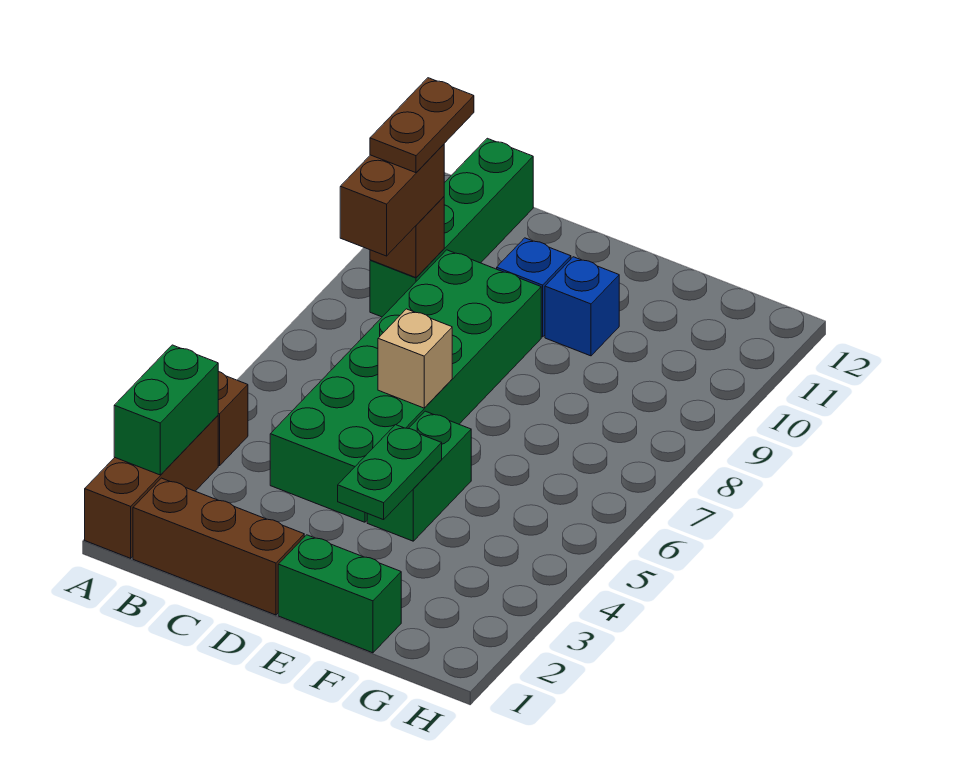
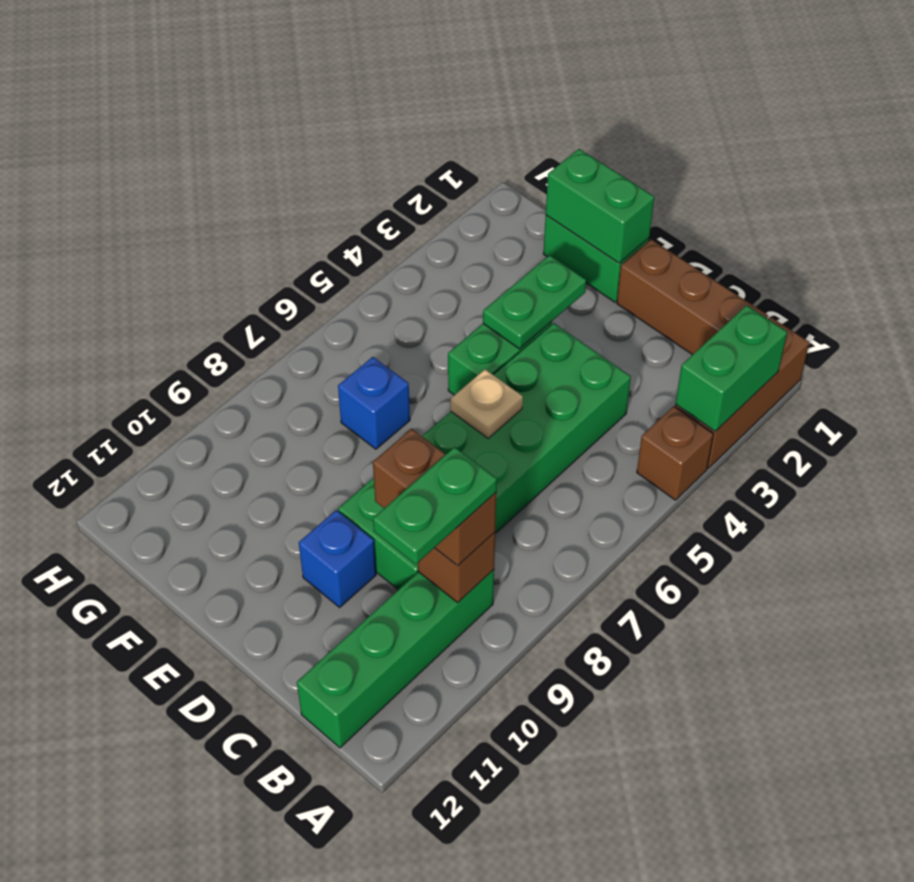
brown brick B8:B9 level 3 -> brown brick B9:C9 level 3
brown plate B9:B10 level 4 -> green plate B9:B10 level 4
tan brick D6 level 2 -> tan plate D6 level 2
none -> green brick E1:F1 level 2
blue brick E10 level 1 -> blue brick F7 level 1

